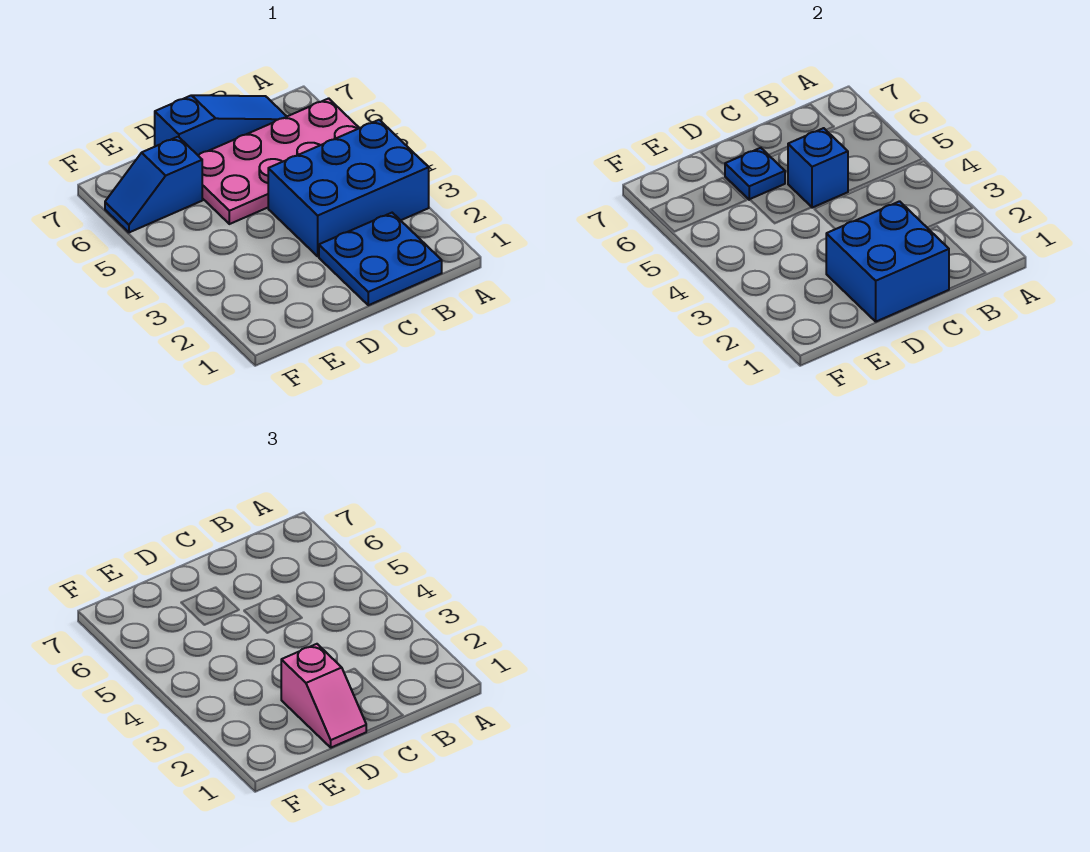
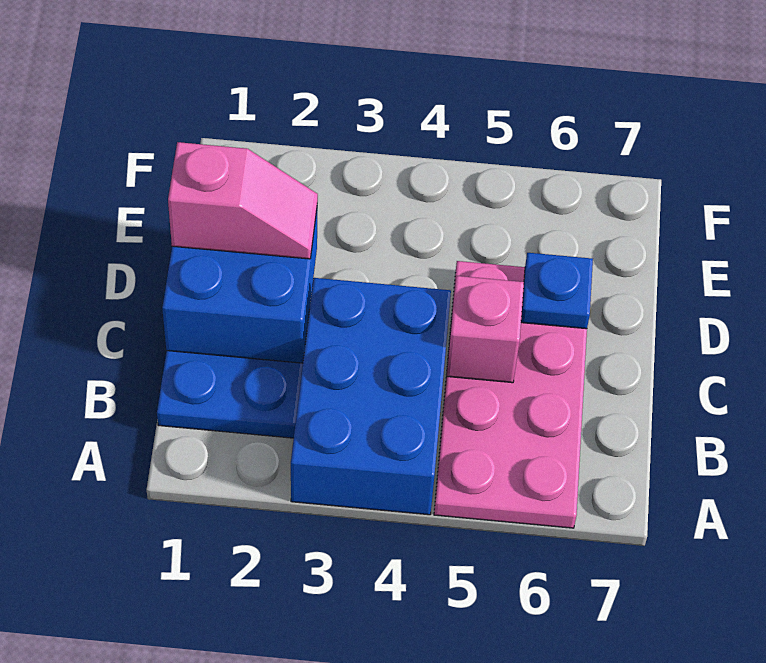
blue slope B7:D7 level 1 top D -> none
blue brick C5 level 2 -> pink brick C5 level 2
pink slope D1:D2 level 3 top 2 -> pink slope D1:D2 level 3 top 1
blue slope E6:F6 level 1 top E -> none

